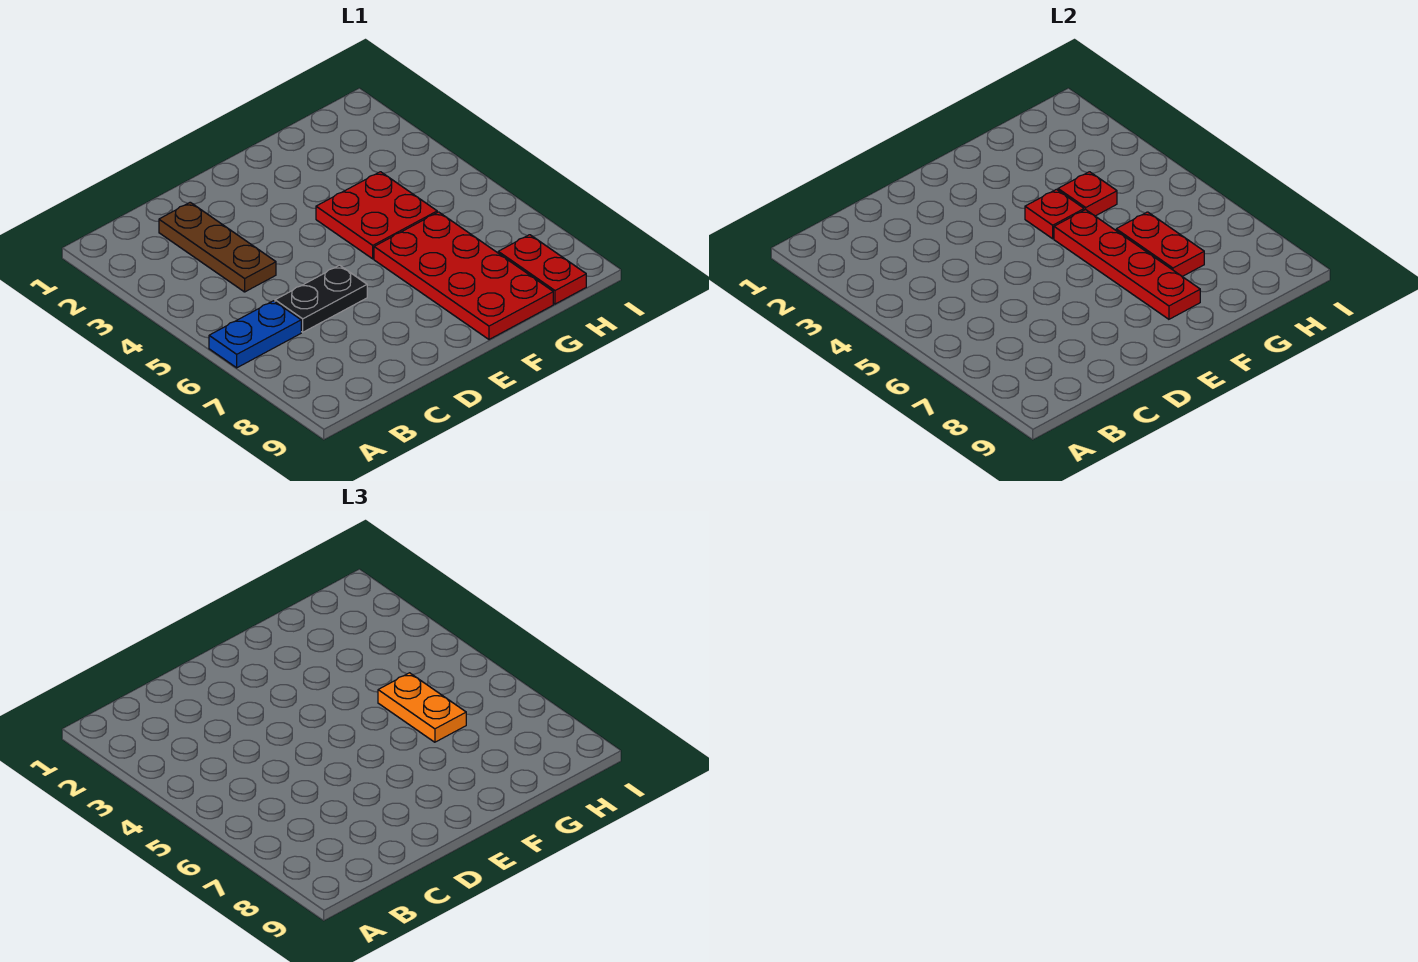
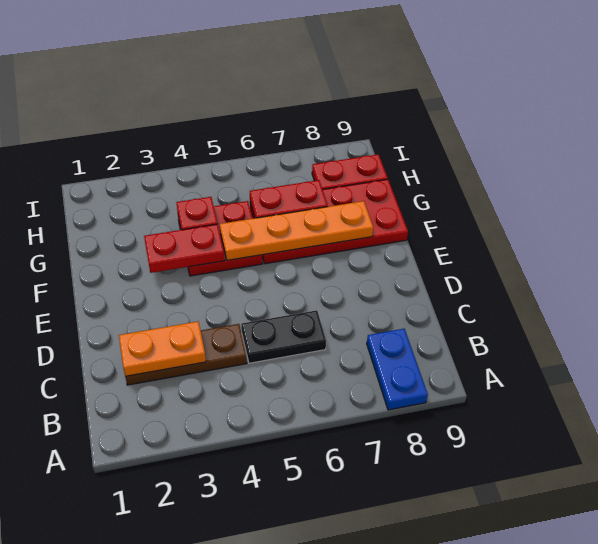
blue plate A6:B6 level 1 -> blue plate A8:B8 level 1
black plate C6:D6 level 1 -> black plate C5:C6 level 1
red plate F4 level 2 -> red plate F3:F4 level 2
red plate F5:F8 level 2 -> orange plate F5:F8 level 2
orange plate G5:G6 level 3 -> orange plate C2:C3 level 2

